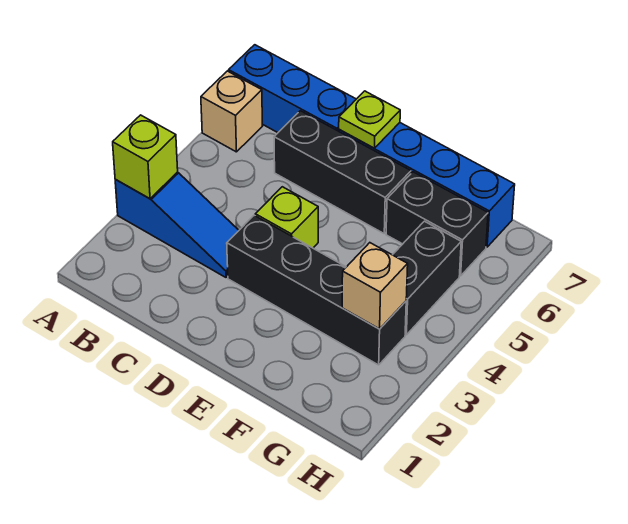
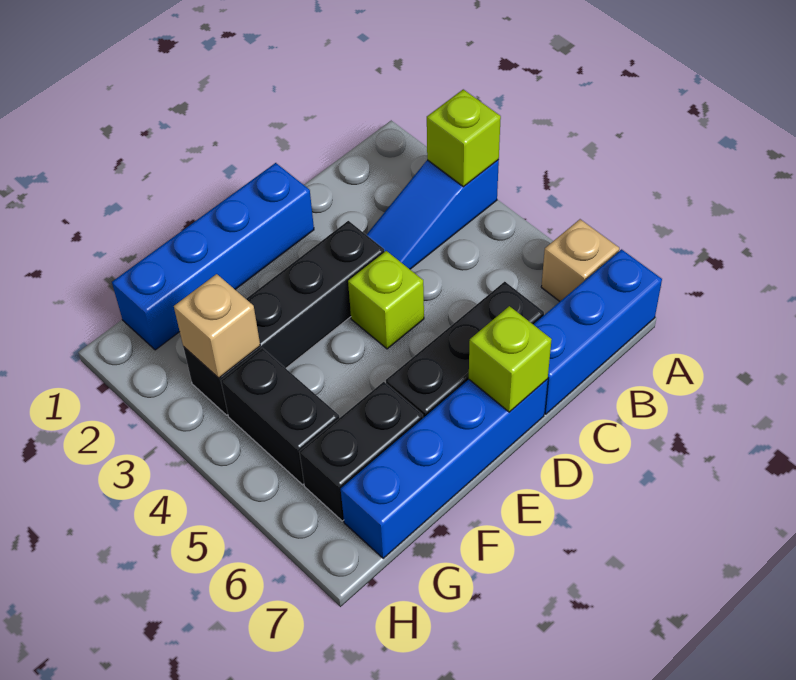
none -> blue brick D1:G1 level 1
lime plate D7 level 2 -> lime brick D7 level 2

